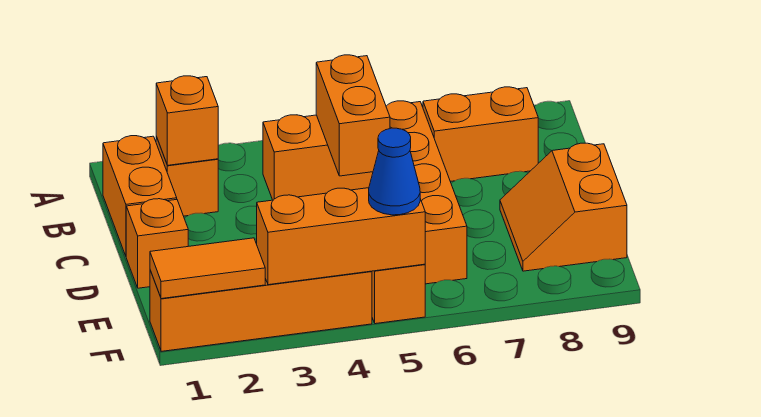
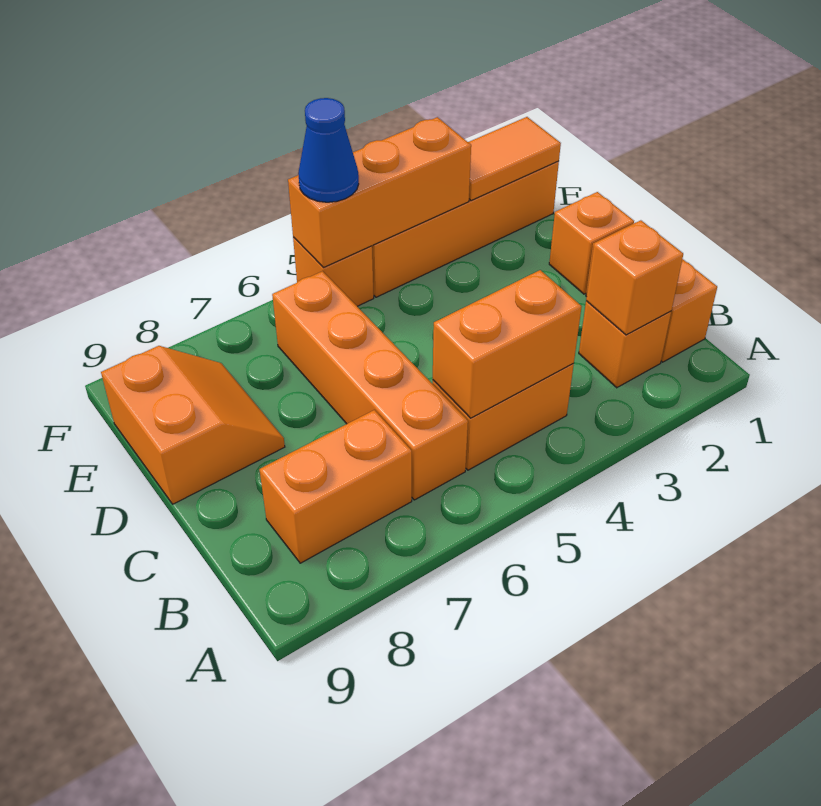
orange brick B5:C5 level 2 -> orange brick B4:B5 level 2

